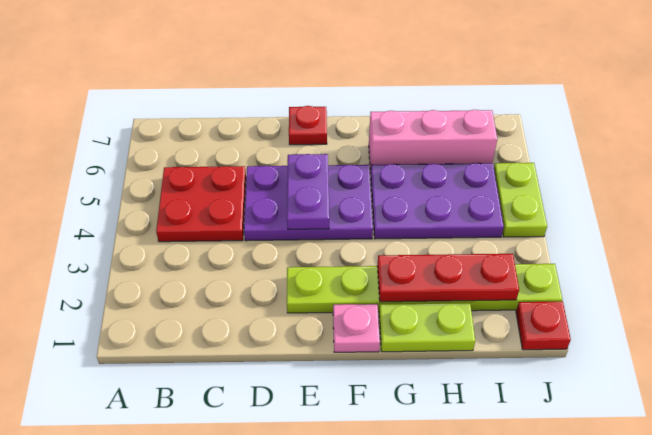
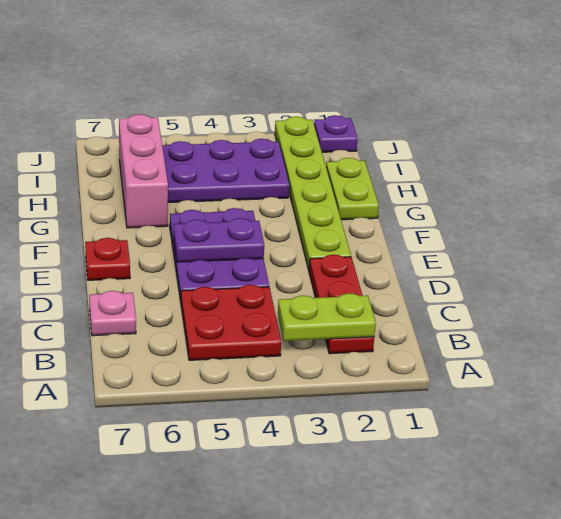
pink plate F1 level 1 -> pink plate C7 level 1
red plate G2:I2 level 2 -> red plate B2:D2 level 1
purple plate G4:I5 level 1 -> purple plate H3:I5 level 1
red plate J1 level 1 -> purple plate J1 level 1
lime plate J4:J5 level 1 -> lime plate B2:B3 level 2

